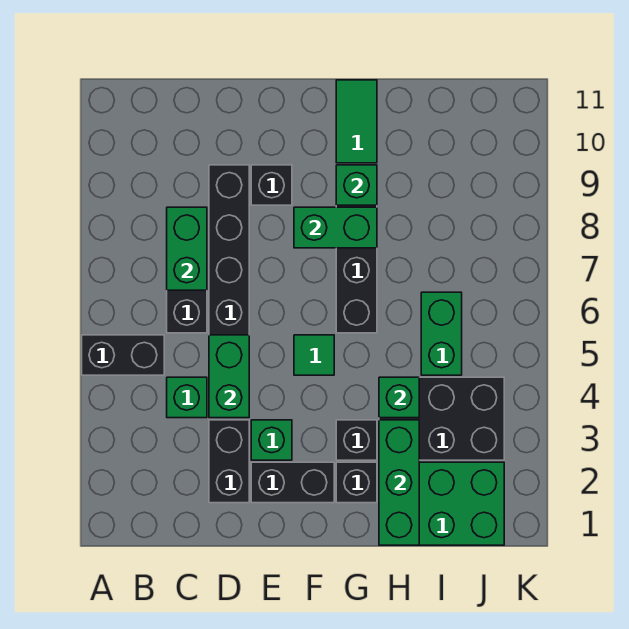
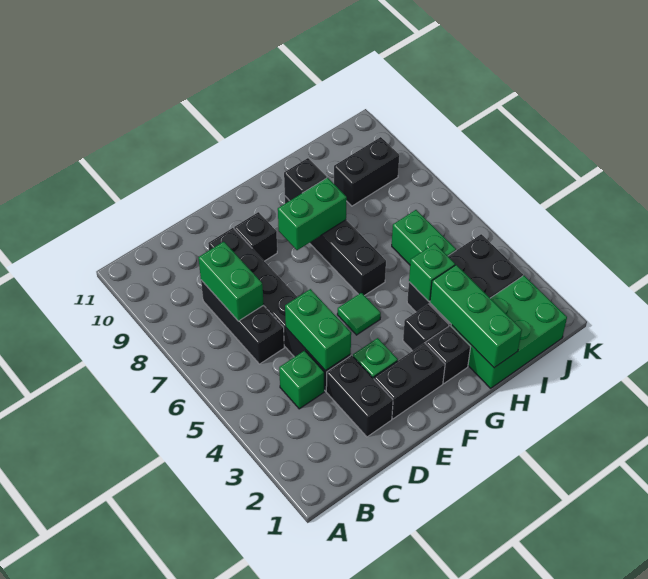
black brick A5:B5 level 1 -> black brick I9:J9 level 1
green brick G9 level 2 -> black brick G9 level 2
green tile G10:G11 level 1 -> none

